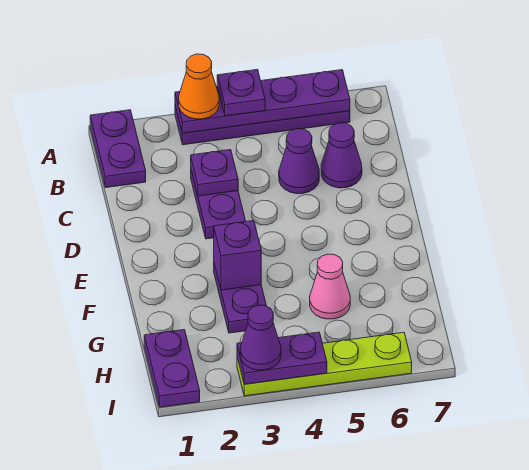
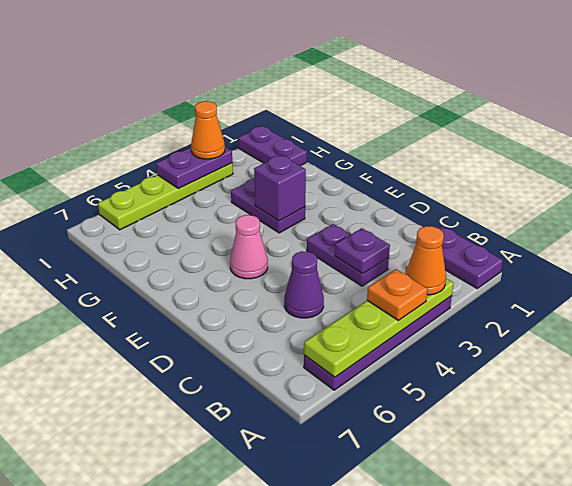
purple plate A3:A6 level 2 -> lime plate A3:A6 level 2
purple plate A4 level 3 -> orange plate A4 level 3
purple cone C6 level 1 -> none
pink cone G5 level 1 -> pink cone E5 level 1
purple cone I3 level 3 -> orange cone I3 level 3

